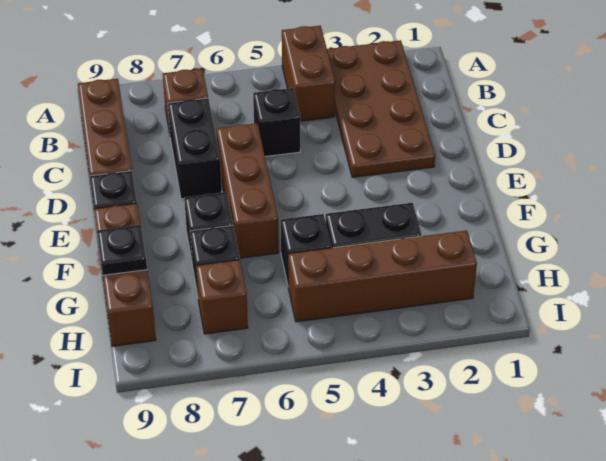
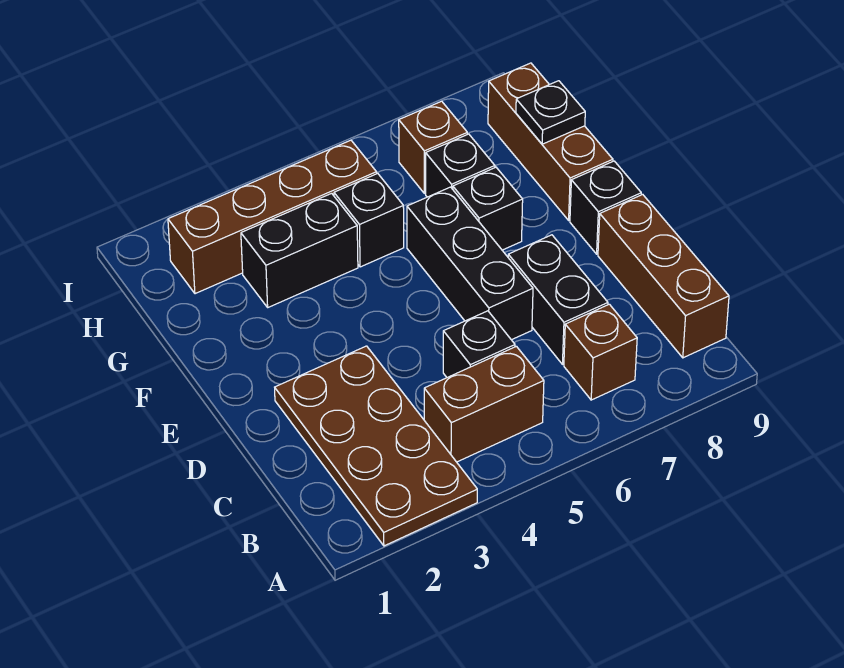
brown brick A4:B4 level 1 -> brown brick B4:B5 level 1
brown brick D6:F6 level 1 -> black brick D6:F6 level 1

